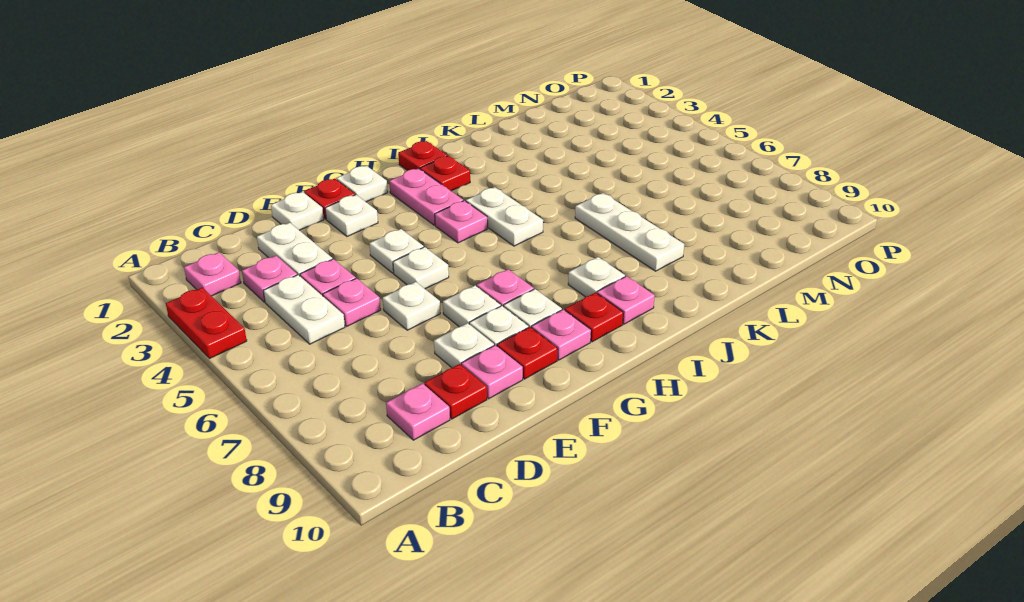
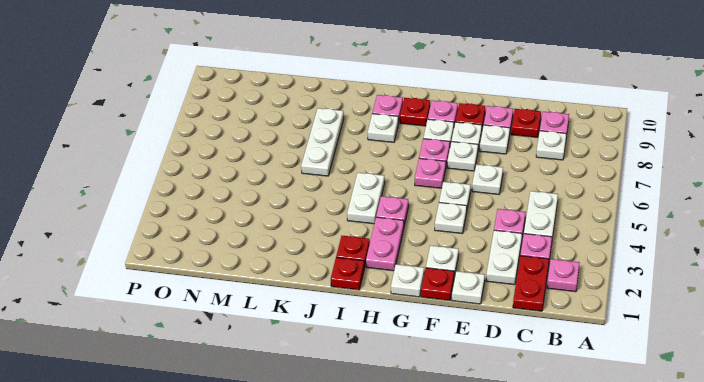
red plate A3:A4 level 1 -> red plate C1:C2 level 1
none -> white plate C8 level 1
pink plate D5 level 1 -> pink plate G6 level 1

